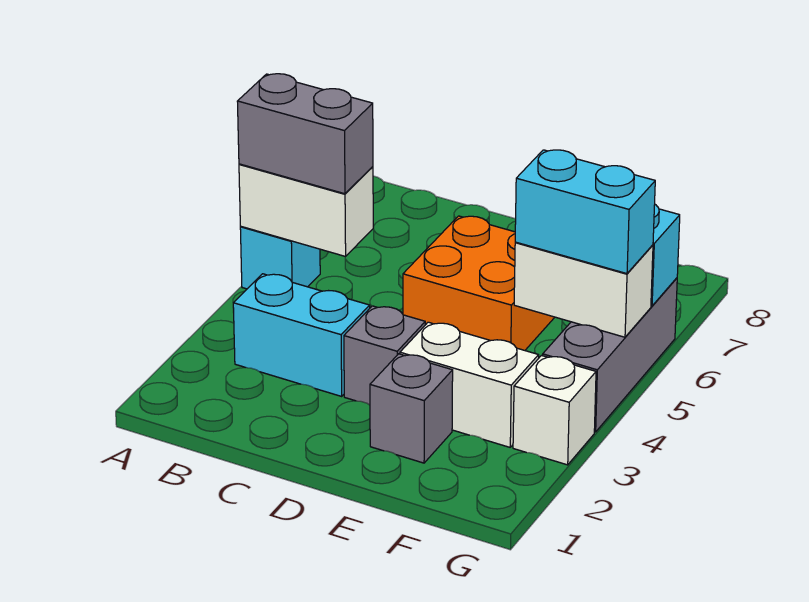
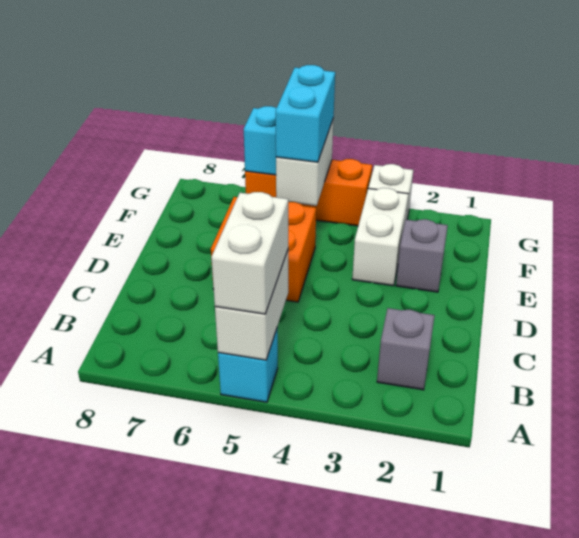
grey brick A5:B5 level 3 -> white brick A5:B5 level 3
cyan brick B3:C3 level 1 -> none
grey brick D3 level 1 -> grey brick B2 level 1
grey brick G4:G6 level 1 -> orange brick G4:G6 level 1

